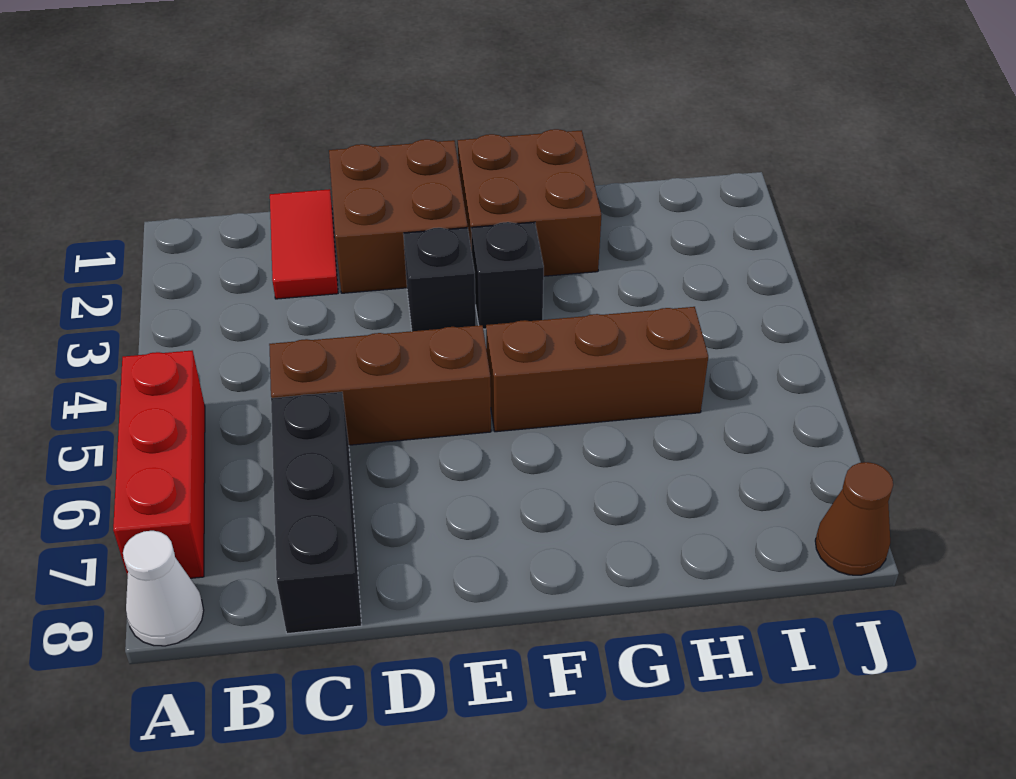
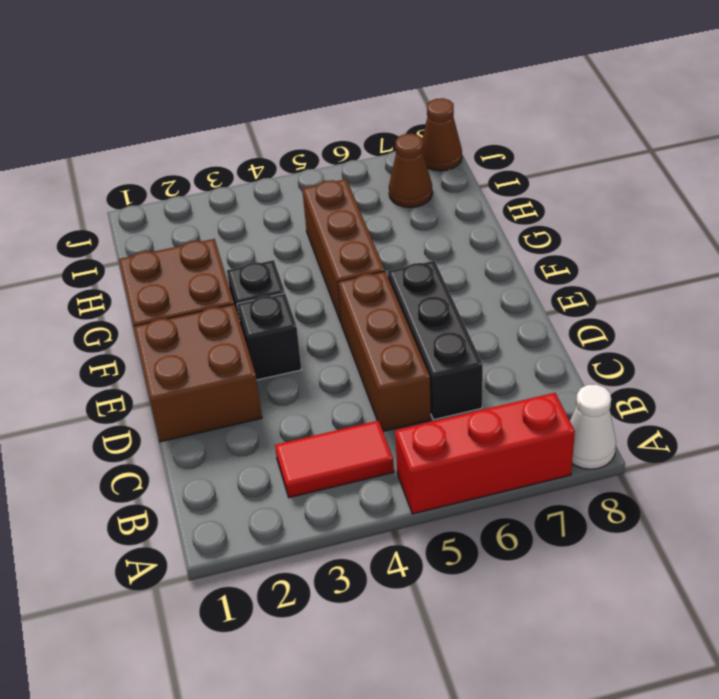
red tile C1:C2 level 1 -> red tile B3:B4 level 1
black brick C6:C8 level 1 -> black brick C6:E6 level 1
none -> brown cone I7 level 1

